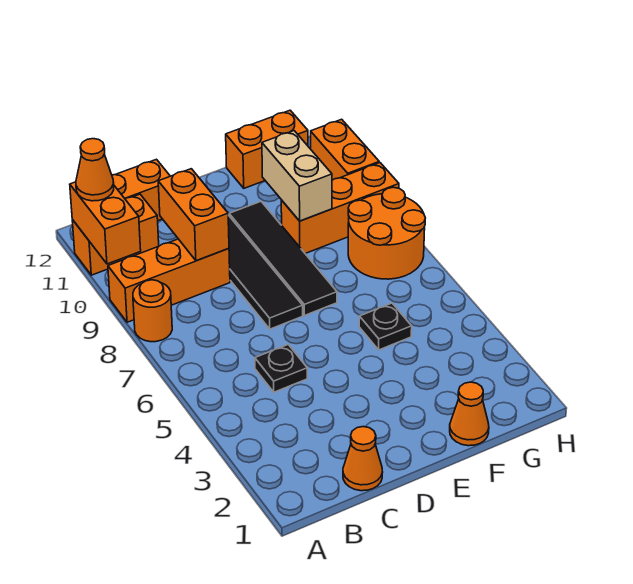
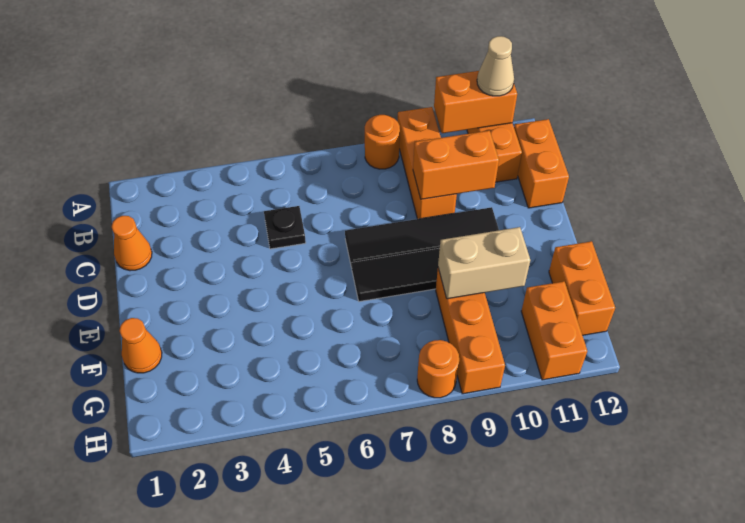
orange cone A11 level 3 -> tan cone A11 level 3
black plate F5 level 1 -> none
orange round brick G7:H8 level 1 -> orange round brick H8 level 1
orange brick H10:H11 level 1 -> orange brick G11:H11 level 1

